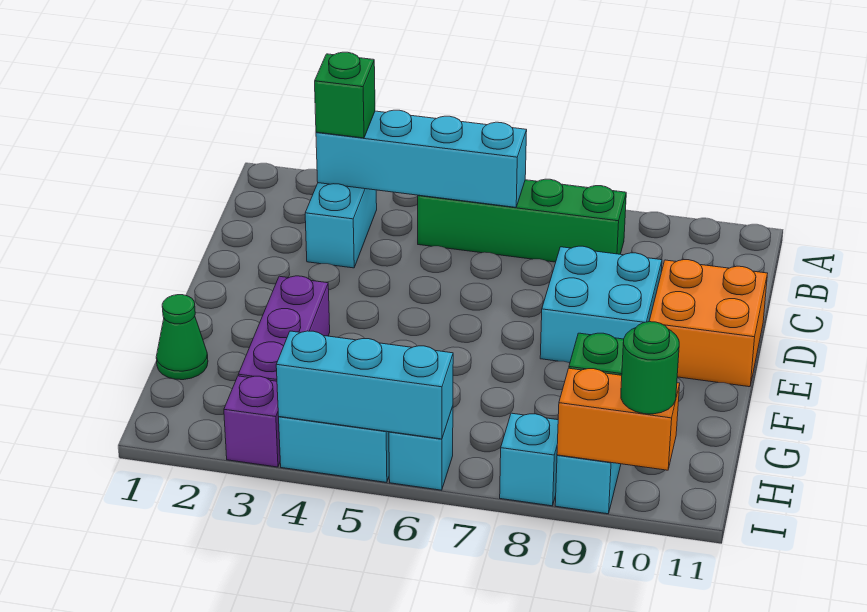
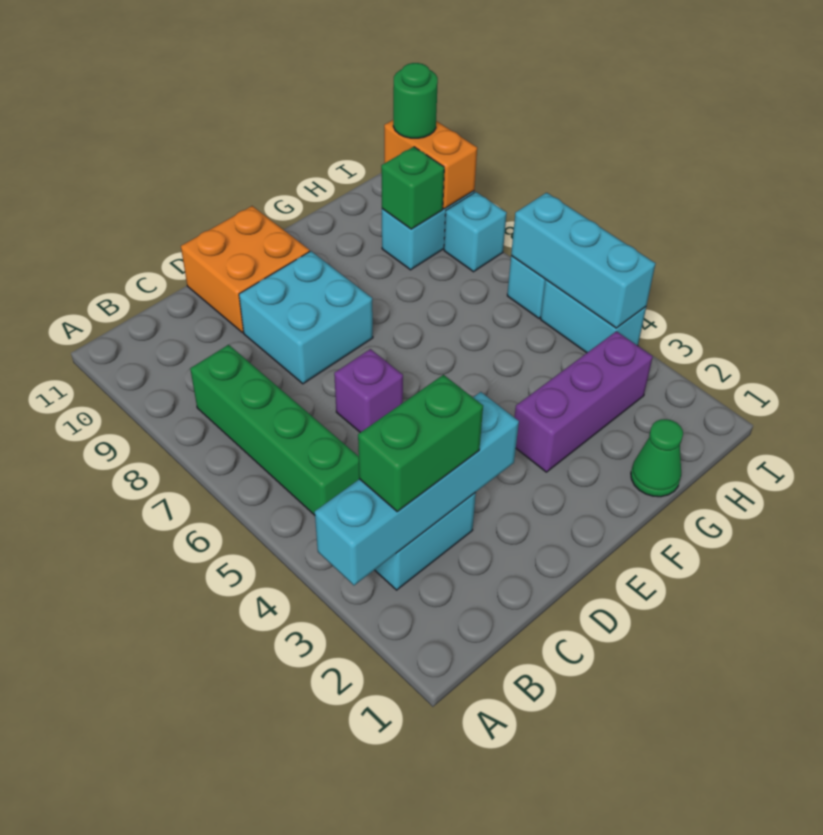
cyan brick B3:B6 level 2 -> cyan brick A3:D3 level 2
green brick B3 level 3 -> green brick B3:C3 level 3
purple brick I3 level 1 -> purple brick D6 level 1

